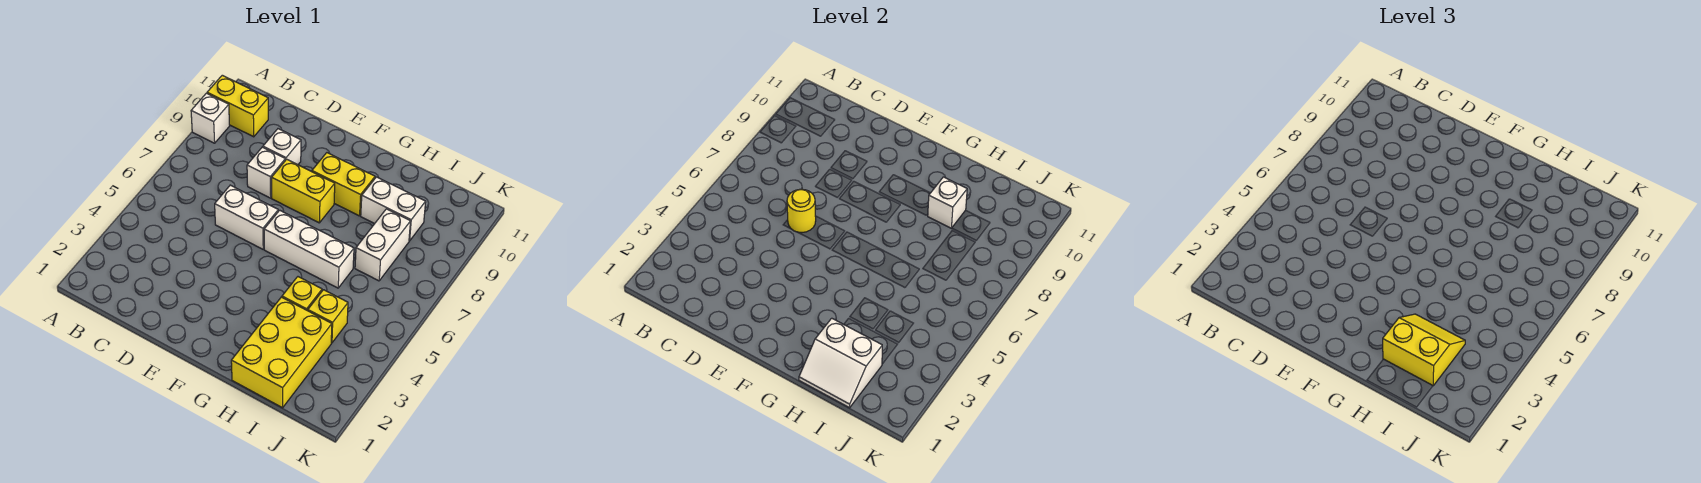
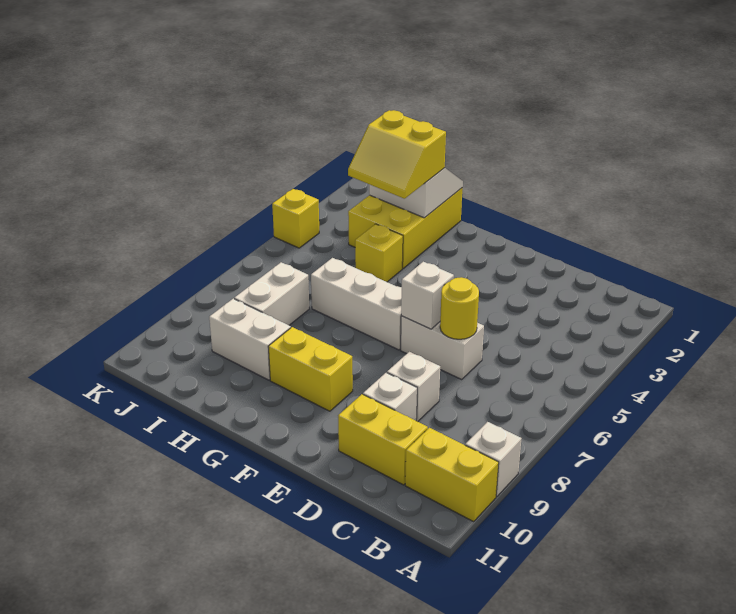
yellow brick E8:F8 level 1 -> yellow brick C10:D10 level 1
white brick H9 level 2 -> white brick E6 level 2
yellow brick I4 level 1 -> yellow brick K4 level 1

